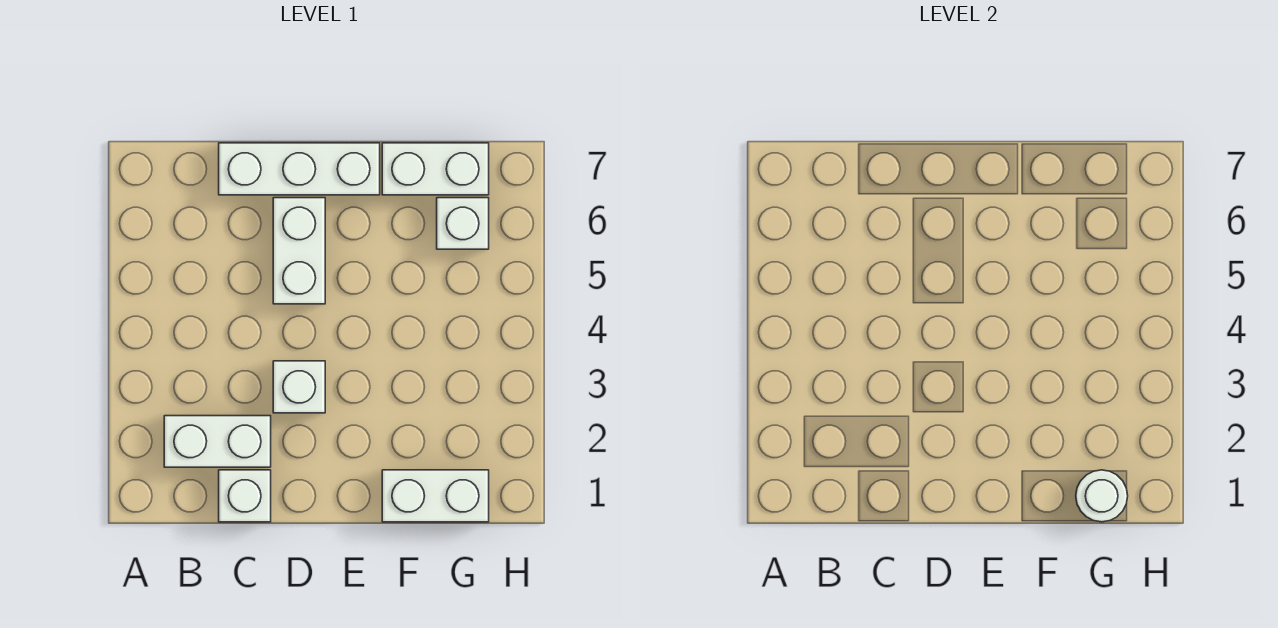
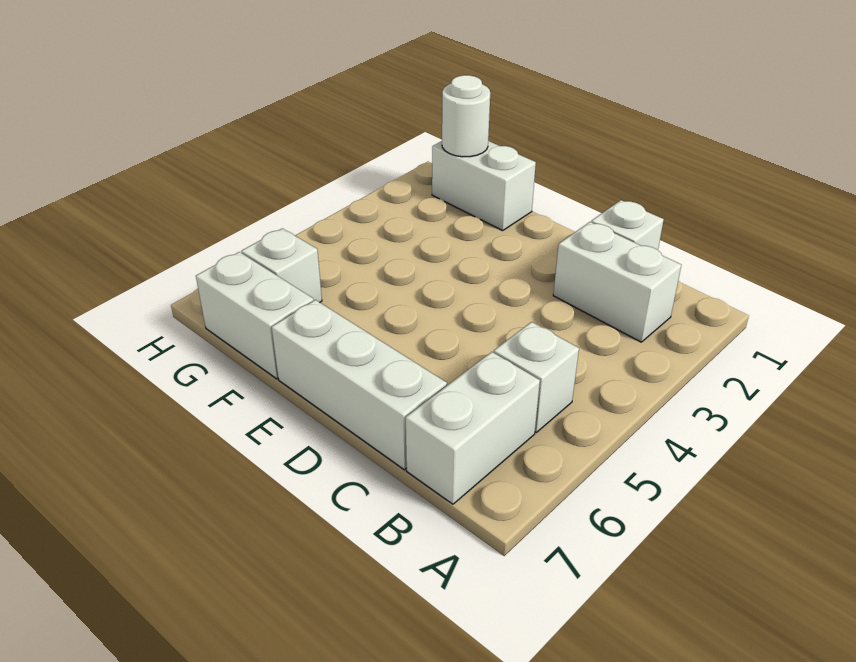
white brick D3 level 1 -> white brick B5 level 1
white brick D5:D6 level 1 -> white brick B6:B7 level 1

